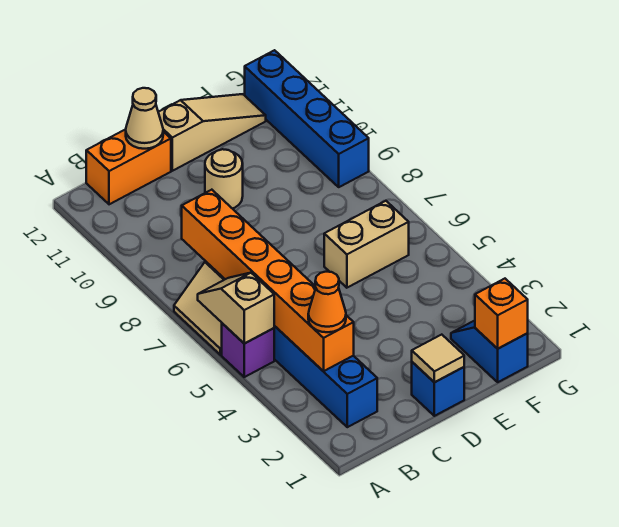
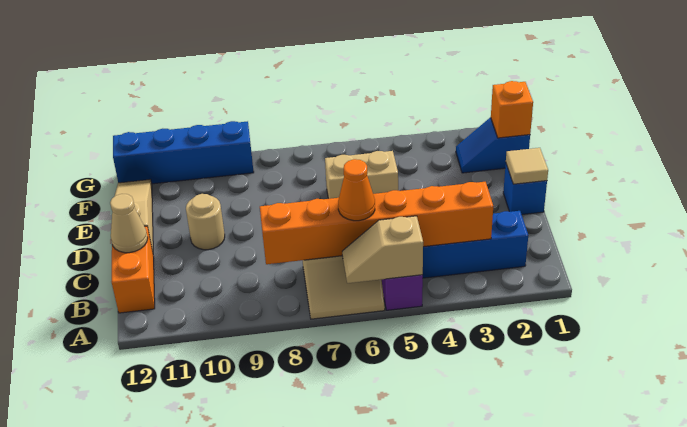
orange cone B3 level 3 -> orange cone B6 level 3
tan brick E6:F6 level 1 -> tan brick E5:E6 level 1

